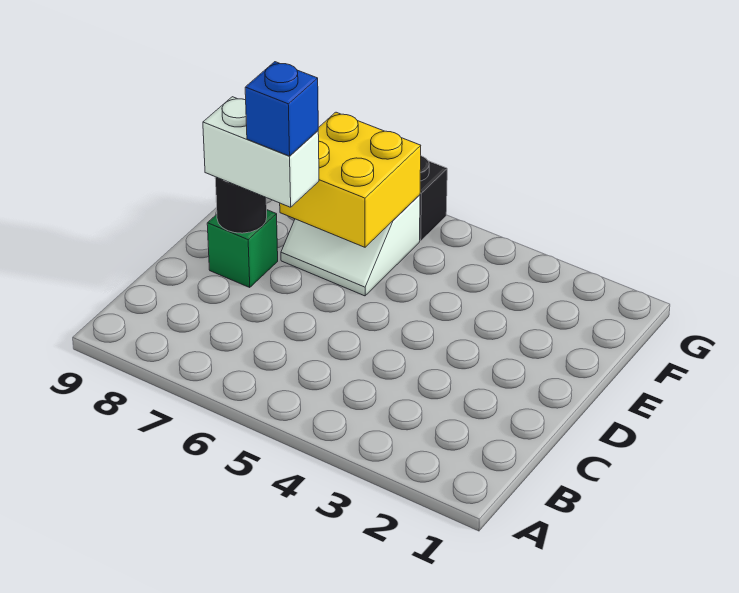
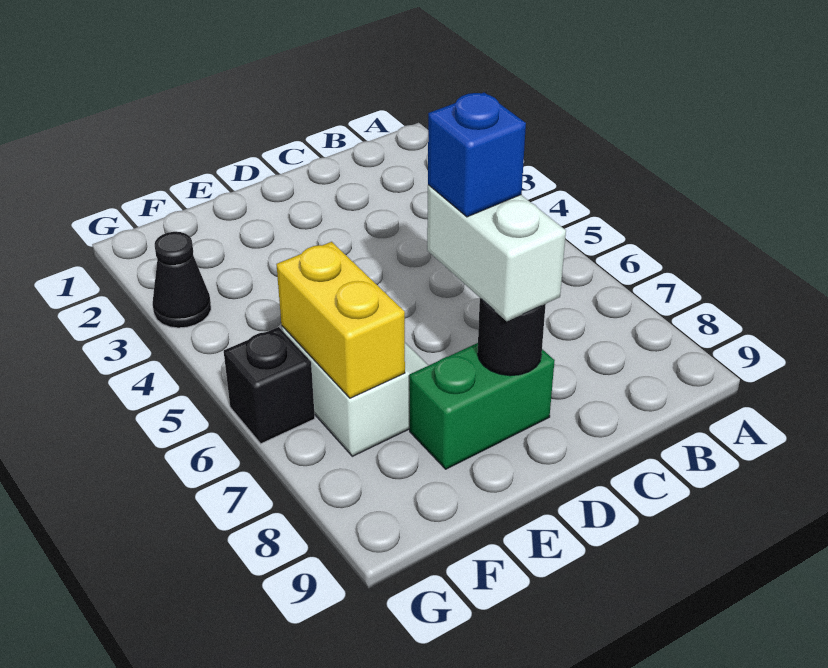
green brick D8 level 1 -> green brick D8:E8 level 1
yellow brick E6:F7 level 2 -> yellow brick F6:F7 level 2
none -> black cone G3 level 1

